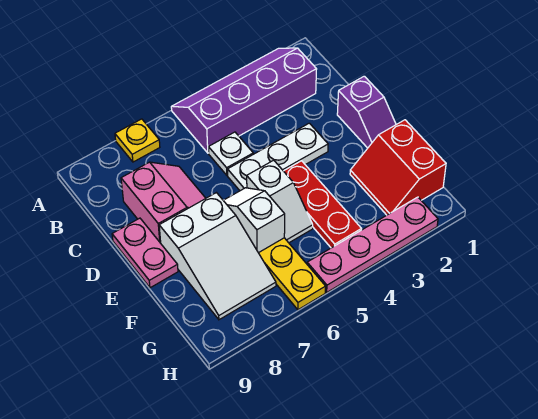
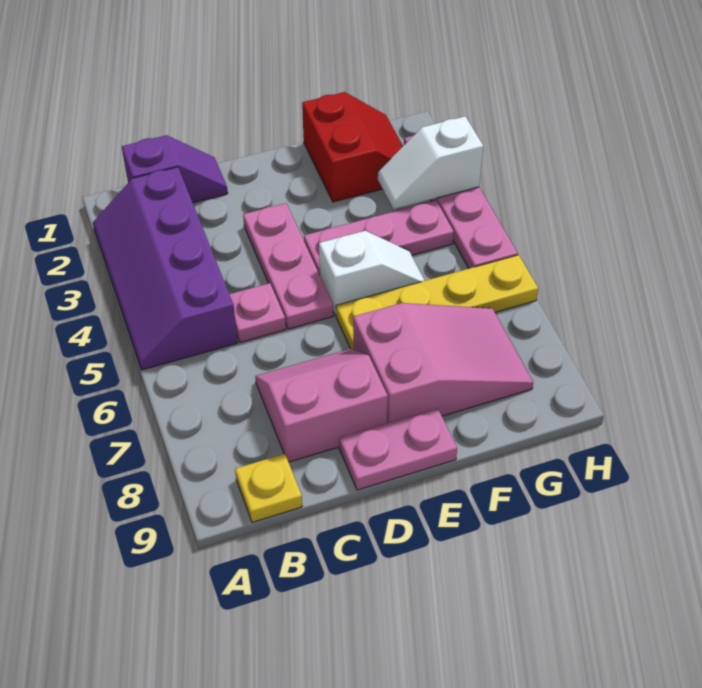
yellow plate A7 level 1 -> yellow plate B9 level 1
white plate C5 level 1 -> pink plate C5 level 1
purple slope D1:E1 level 1 top D -> purple slope B1:C1 level 1 top B
white plate D3:D5 level 1 -> pink plate D3:D5 level 1
red plate E4:G4 level 1 -> pink plate E4:G4 level 1
white slope E6:F6 level 2 top F -> white slope G3:H3 level 2 top H
white slope E7:G8 level 1 top E -> pink slope E7:G8 level 1 top E
red slope F1:G2 level 1 top 1 -> red slope F1:G2 level 1 top F

